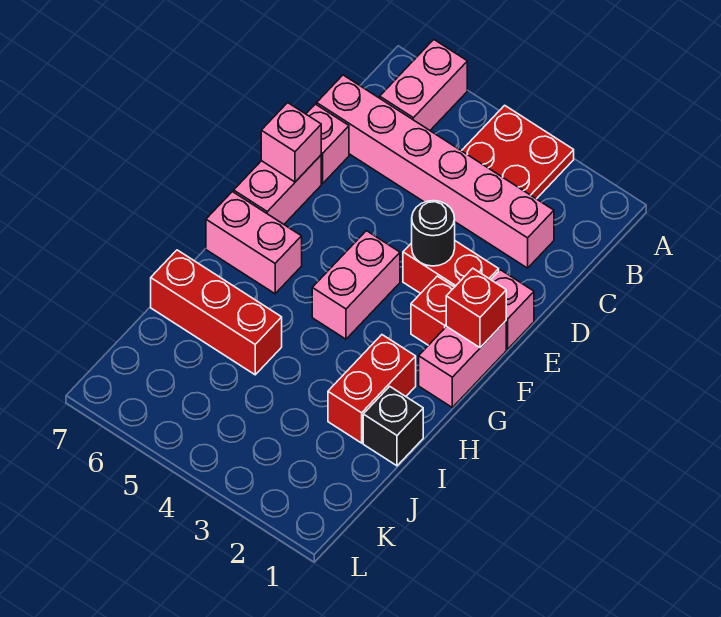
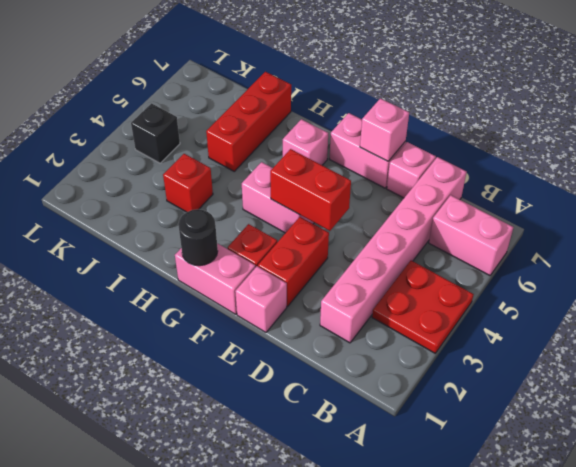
black round brick E3 level 2 -> black round brick G1 level 2
red brick F1 level 2 -> red brick I3 level 1
pink brick G6:G7 level 1 -> pink brick G6 level 1
red brick H2:I2 level 1 -> red brick E4:F4 level 2
black brick I1 level 1 -> black brick K4 level 1

